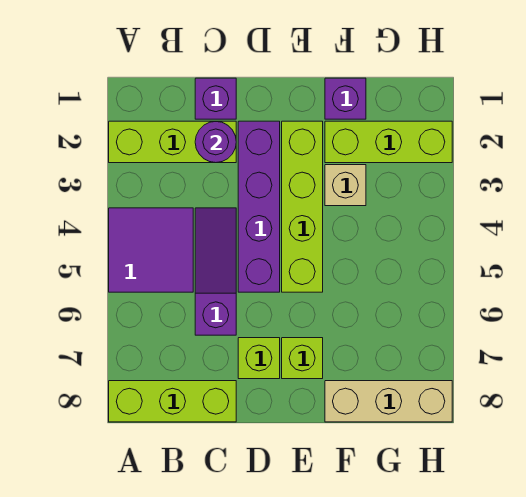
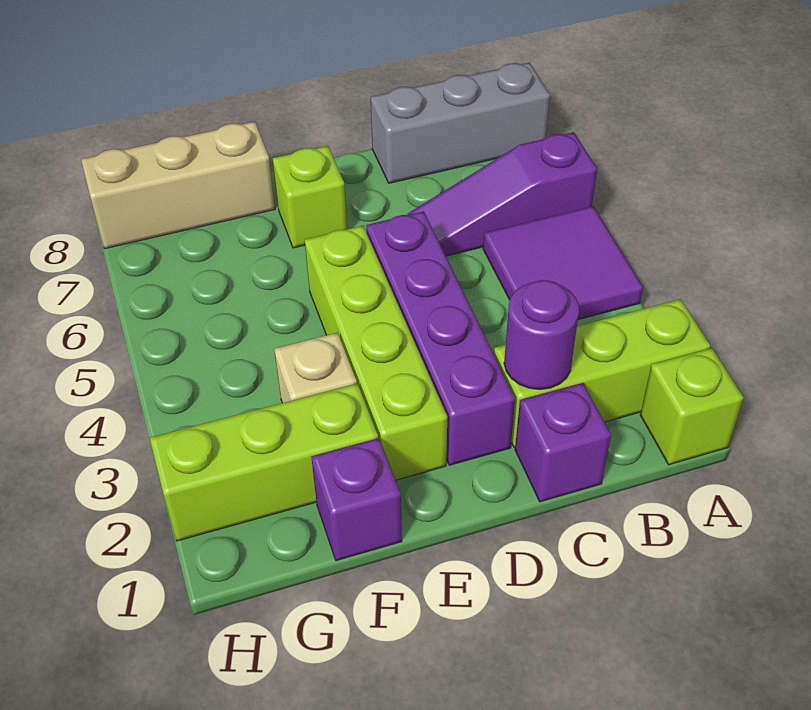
lime brick A8:C8 level 1 -> grey brick A8:C8 level 1
purple slope C4:C6 level 1 top 6 -> purple slope A6:C6 level 1 top A
lime brick D7 level 1 -> lime brick A1 level 1

